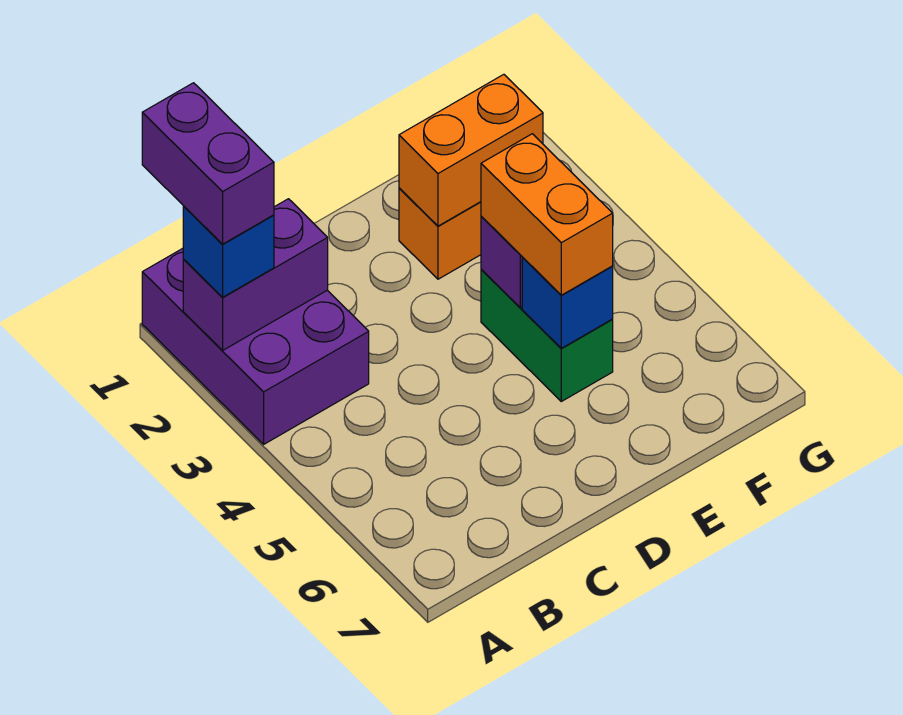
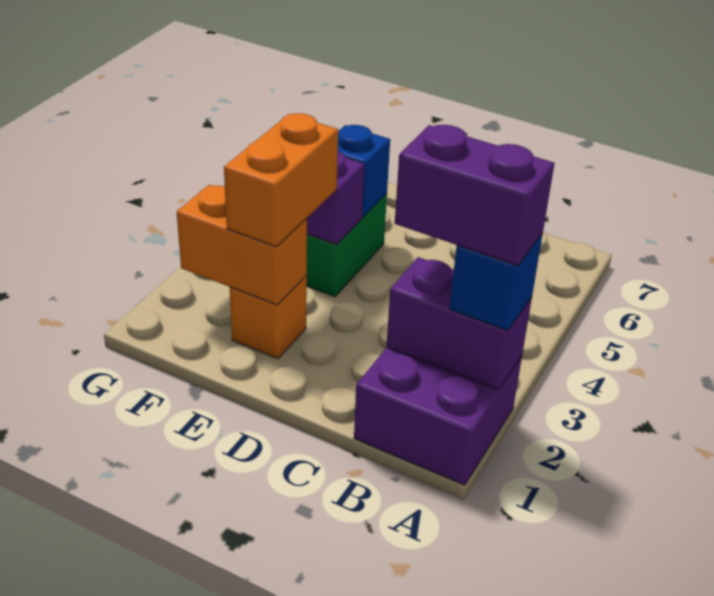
purple brick A1:B3 level 1 -> purple brick A1:B2 level 1
purple brick A1:A2 level 4 -> purple brick A2:B2 level 4
orange brick E4:E5 level 3 -> orange brick E2:E3 level 3

